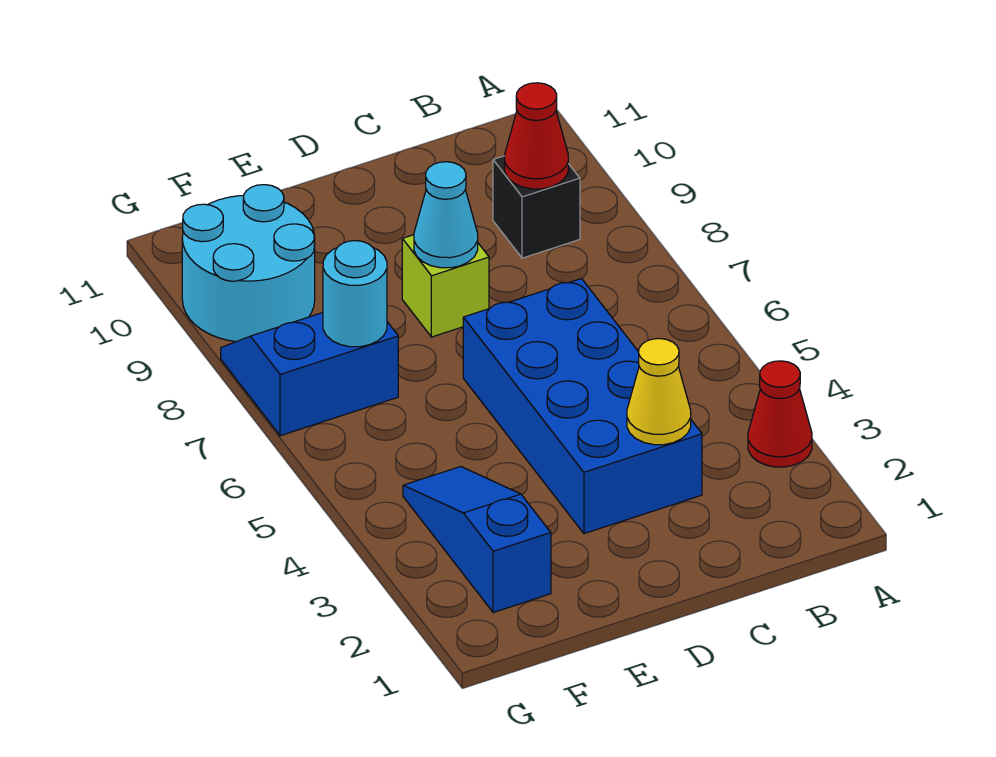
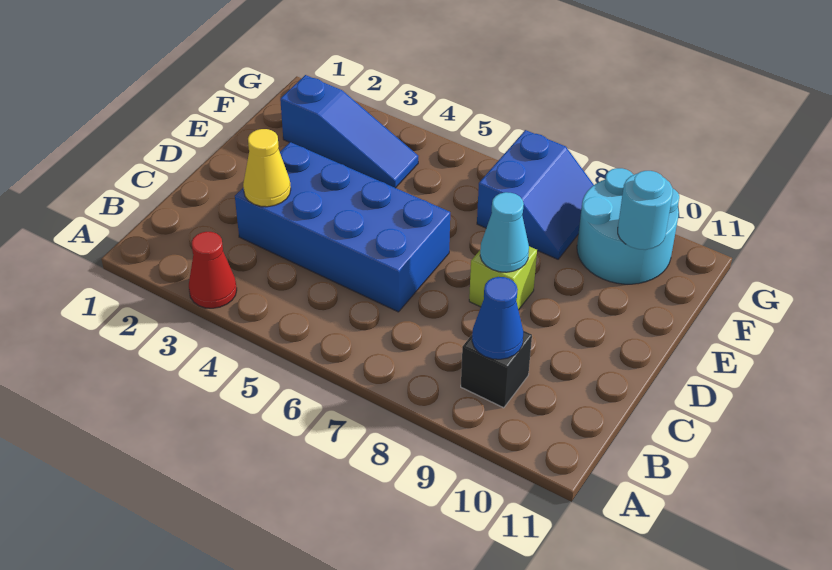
red cone B9 level 2 -> blue cone B9 level 2
cyan round brick F7 level 2 -> cyan round brick F10 level 2

